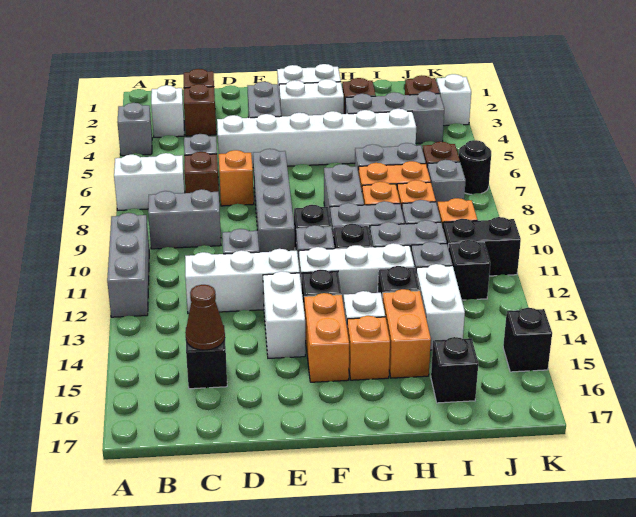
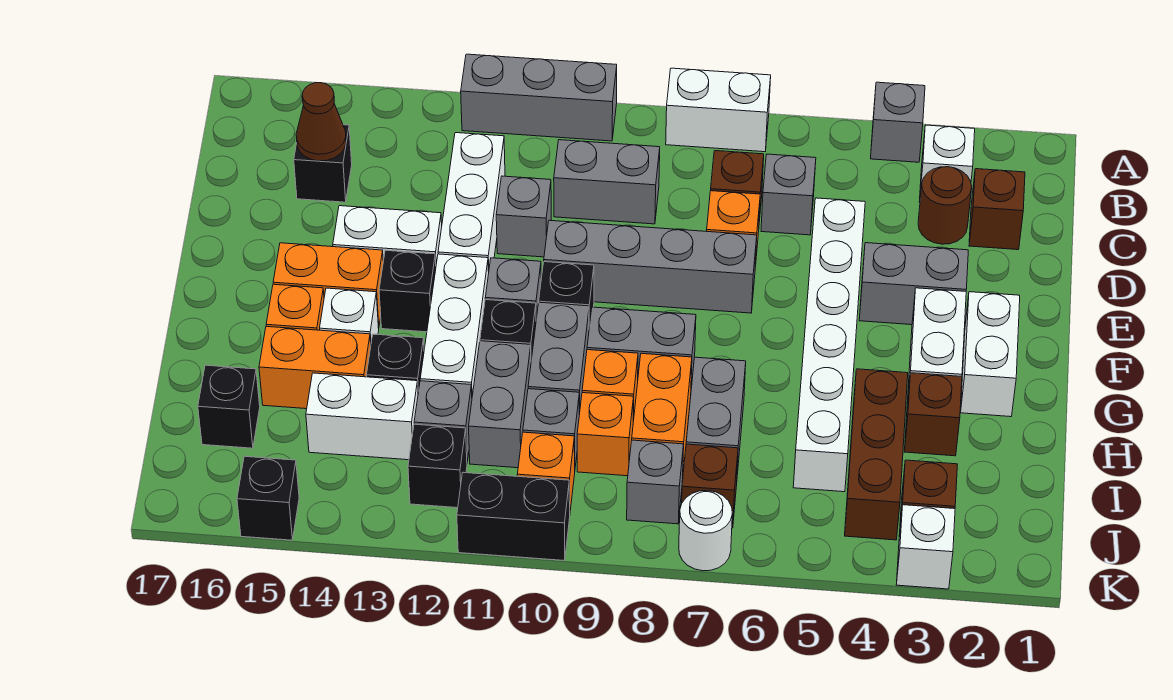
white brick A7:B7 level 1 -> white brick A7:A8 level 1
grey brick B9:C9 level 1 -> grey brick C9:C10 level 1
brown brick C3 level 1 -> brown round brick C3 level 1
grey brick H4:J4 level 1 -> brown brick H4:J4 level 1
black brick J11:K11 level 1 -> black brick K10:K11 level 1
black round brick K7 level 1 -> white round brick K7 level 1

